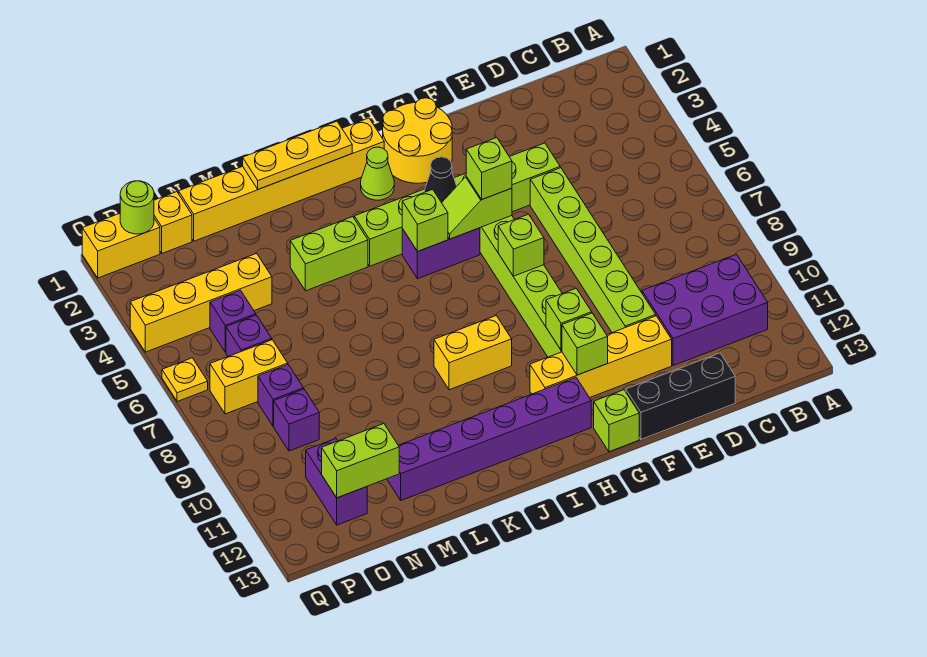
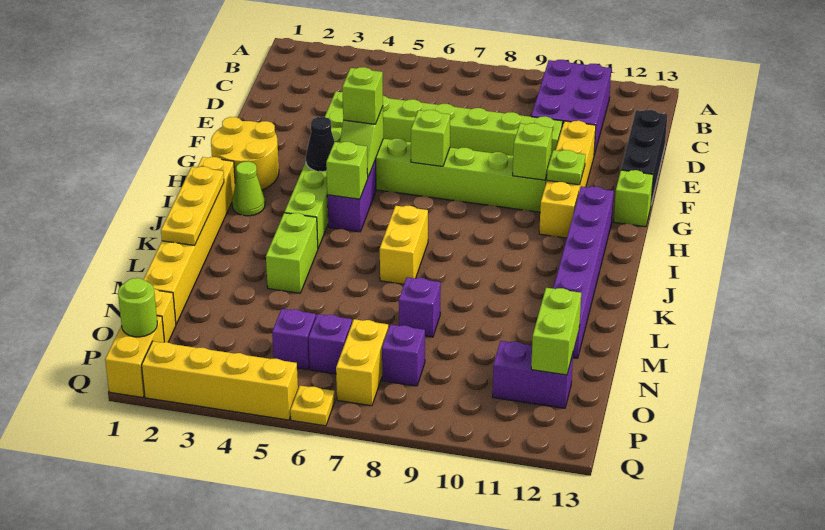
lime brick G11 level 2 -> lime plate G11 level 2
yellow brick I9:J9 level 1 -> yellow brick J7:K7 level 1
yellow brick N4:Q4 level 1 -> yellow brick Q2:Q5 level 1
purple brick O9 level 1 -> purple brick M8 level 1

